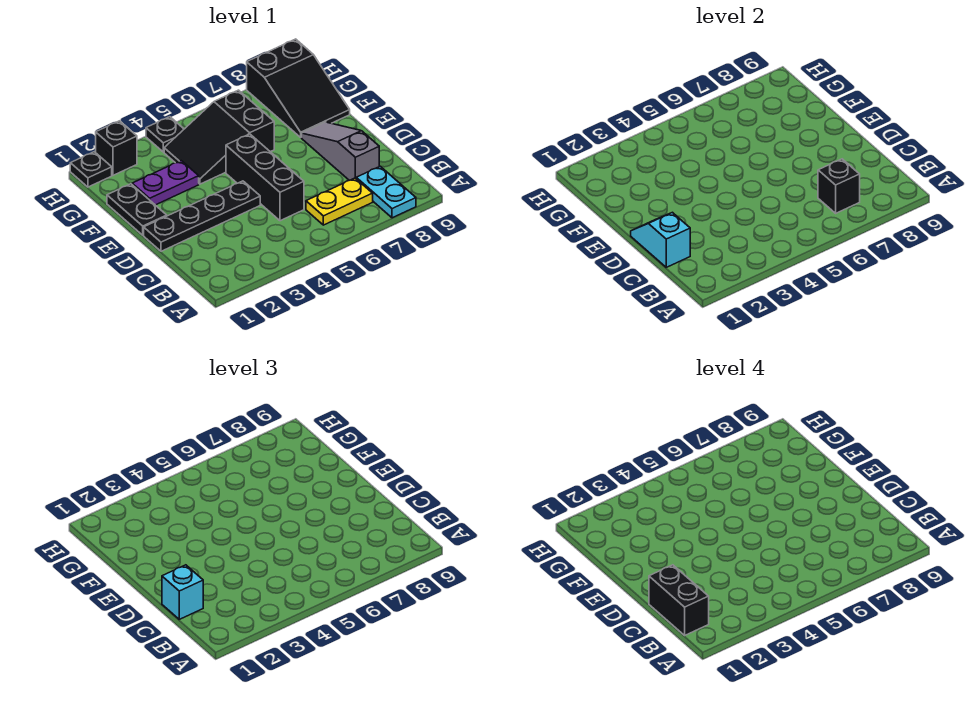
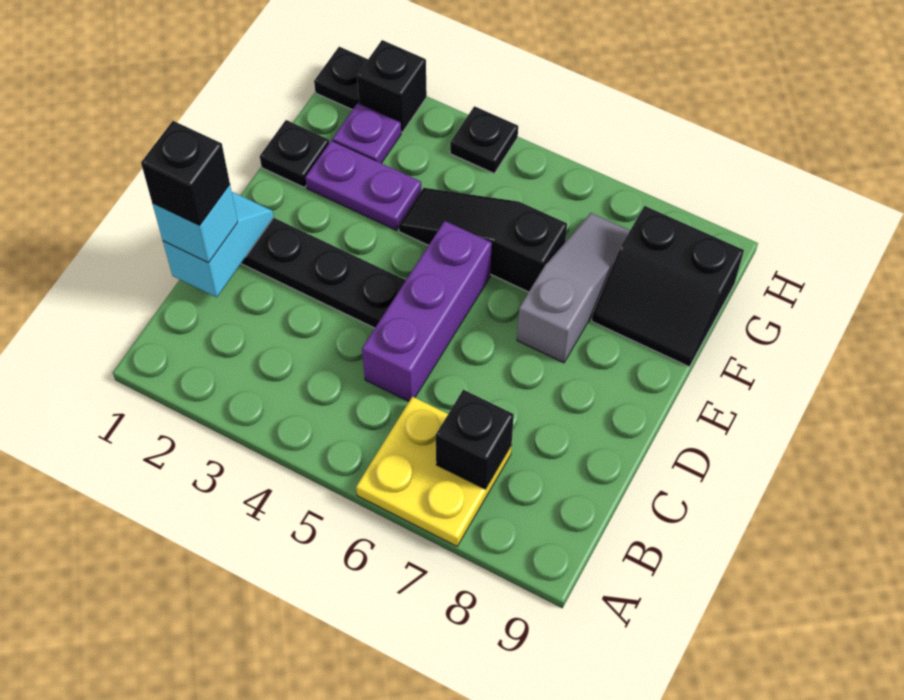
cyan plate A8:B8 level 1 -> none
black brick B1:C1 level 4 -> black brick C1 level 4
yellow plate B6:B7 level 1 -> yellow plate A6:B7 level 1
black brick C5:E5 level 1 -> purple brick C5:E5 level 1
grey slope C8:E8 level 1 top C -> grey slope E7:G7 level 1 top E
black plate E1:F1 level 1 -> black plate F1 level 1
black slope F4:G6 level 1 top 6 -> black slope F4:F6 level 1 top 6
black slope F8:H9 level 1 top H -> black slope F8:G9 level 1 top G
none -> purple plate G2 level 1

